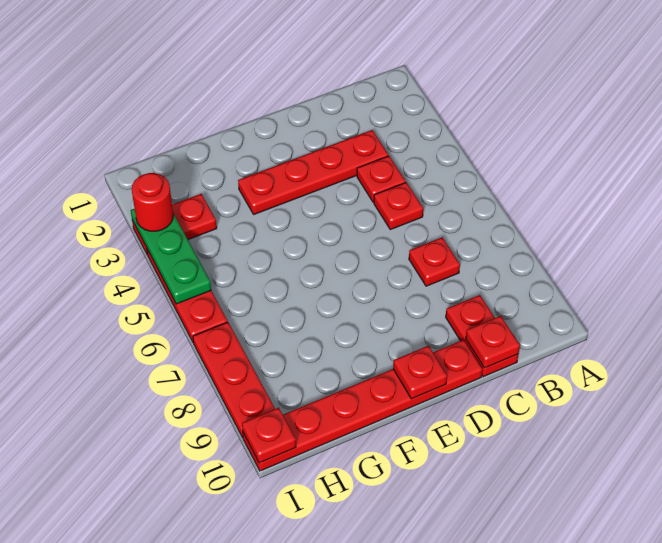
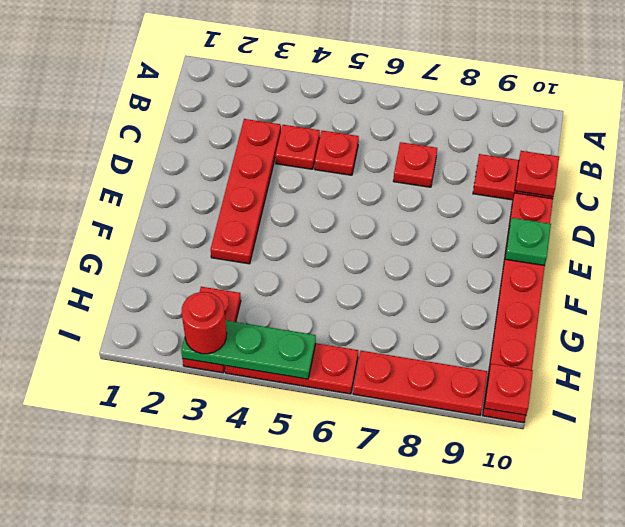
red plate E10 level 2 -> green plate E10 level 2

